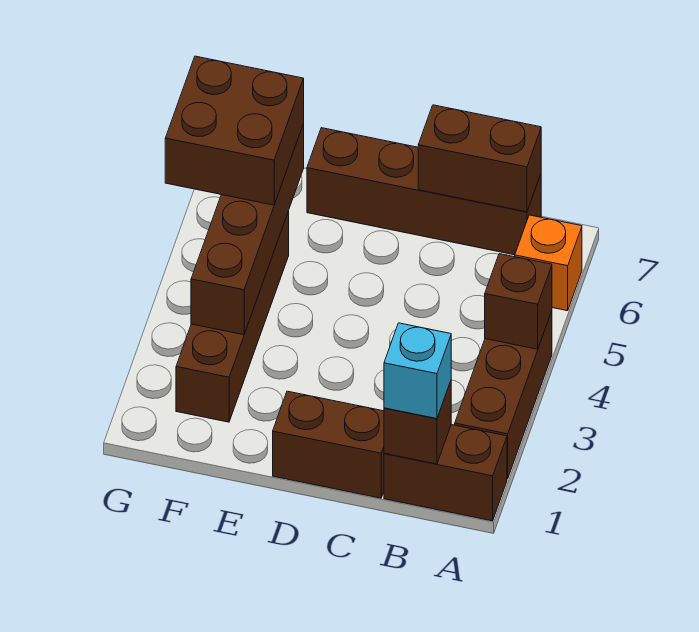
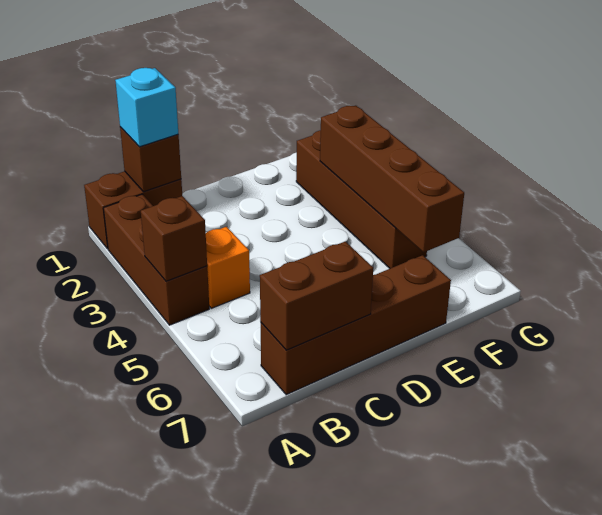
orange brick A6 level 1 -> orange brick B4 level 1
brown brick C1:D1 level 1 -> none
brown brick F5:G6 level 3 -> none

